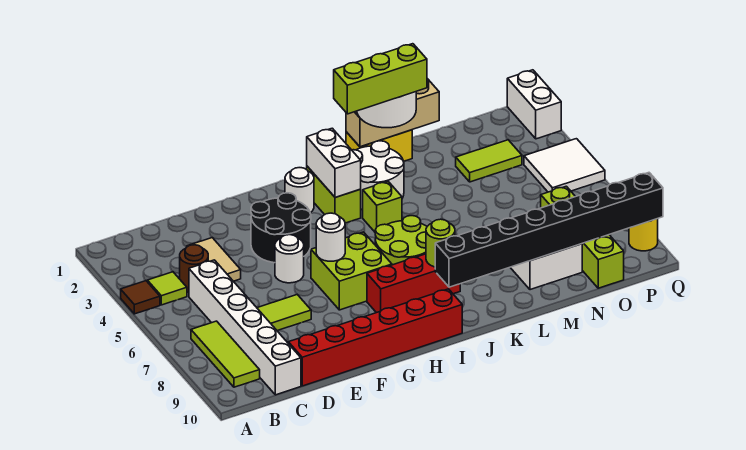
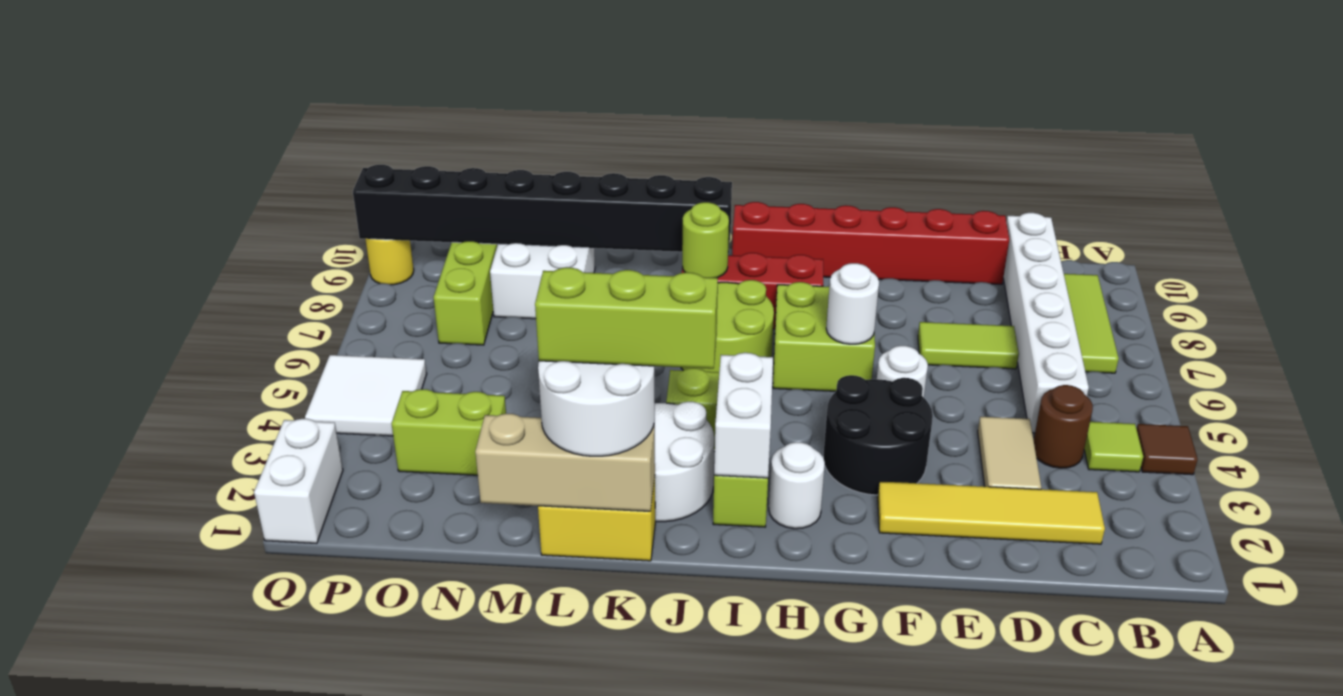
none -> yellow tile C2:F2 level 1
lime tile N3:O3 level 1 -> lime brick N3:O3 level 1

